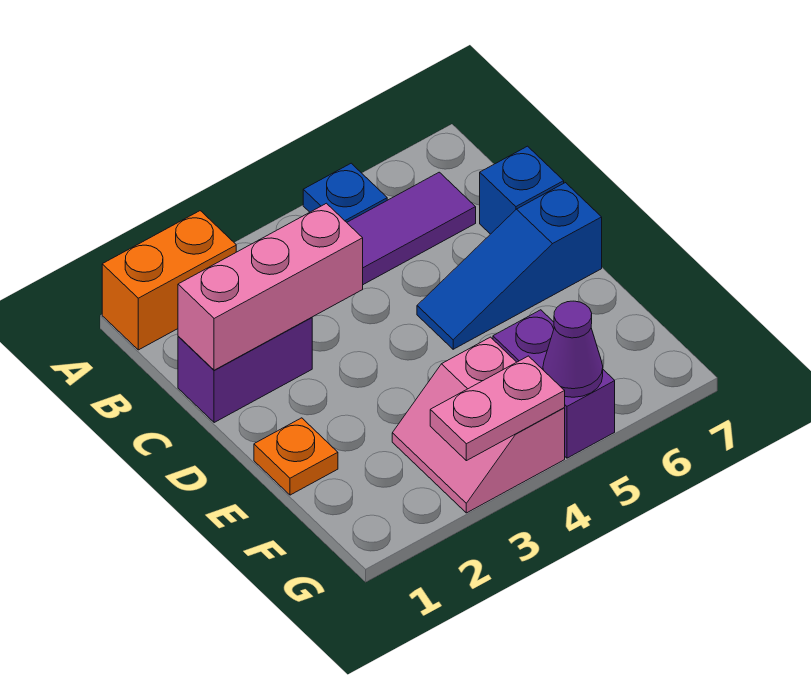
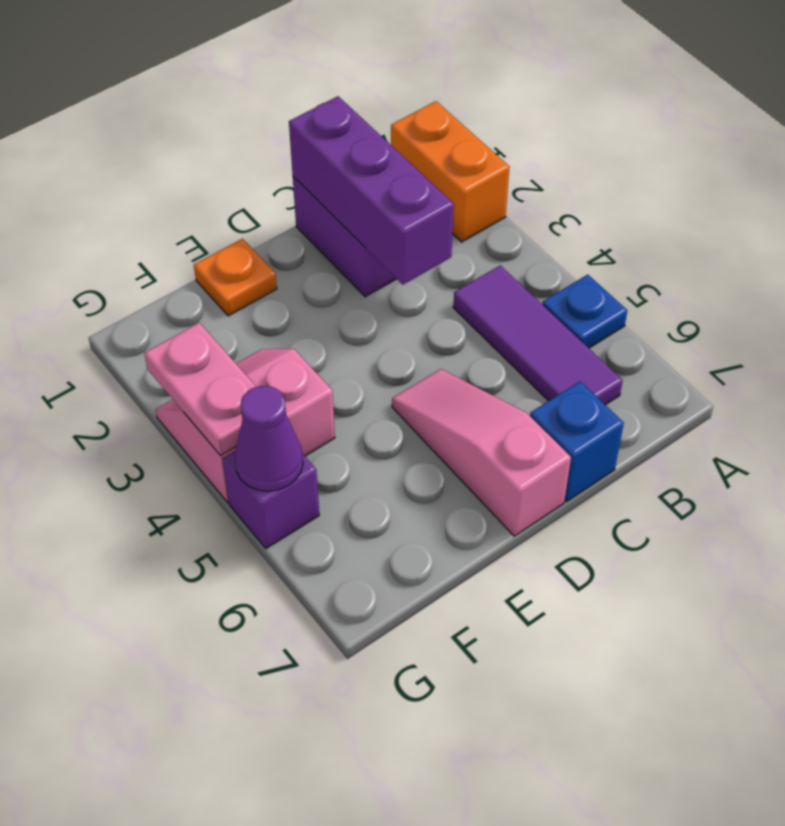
pink brick C1:C3 level 2 -> purple brick C1:C3 level 2
blue slope D5:D7 level 1 top 7 -> pink slope D5:D7 level 1 top 7
purple brick F5:G5 level 1 -> purple brick G5 level 1

